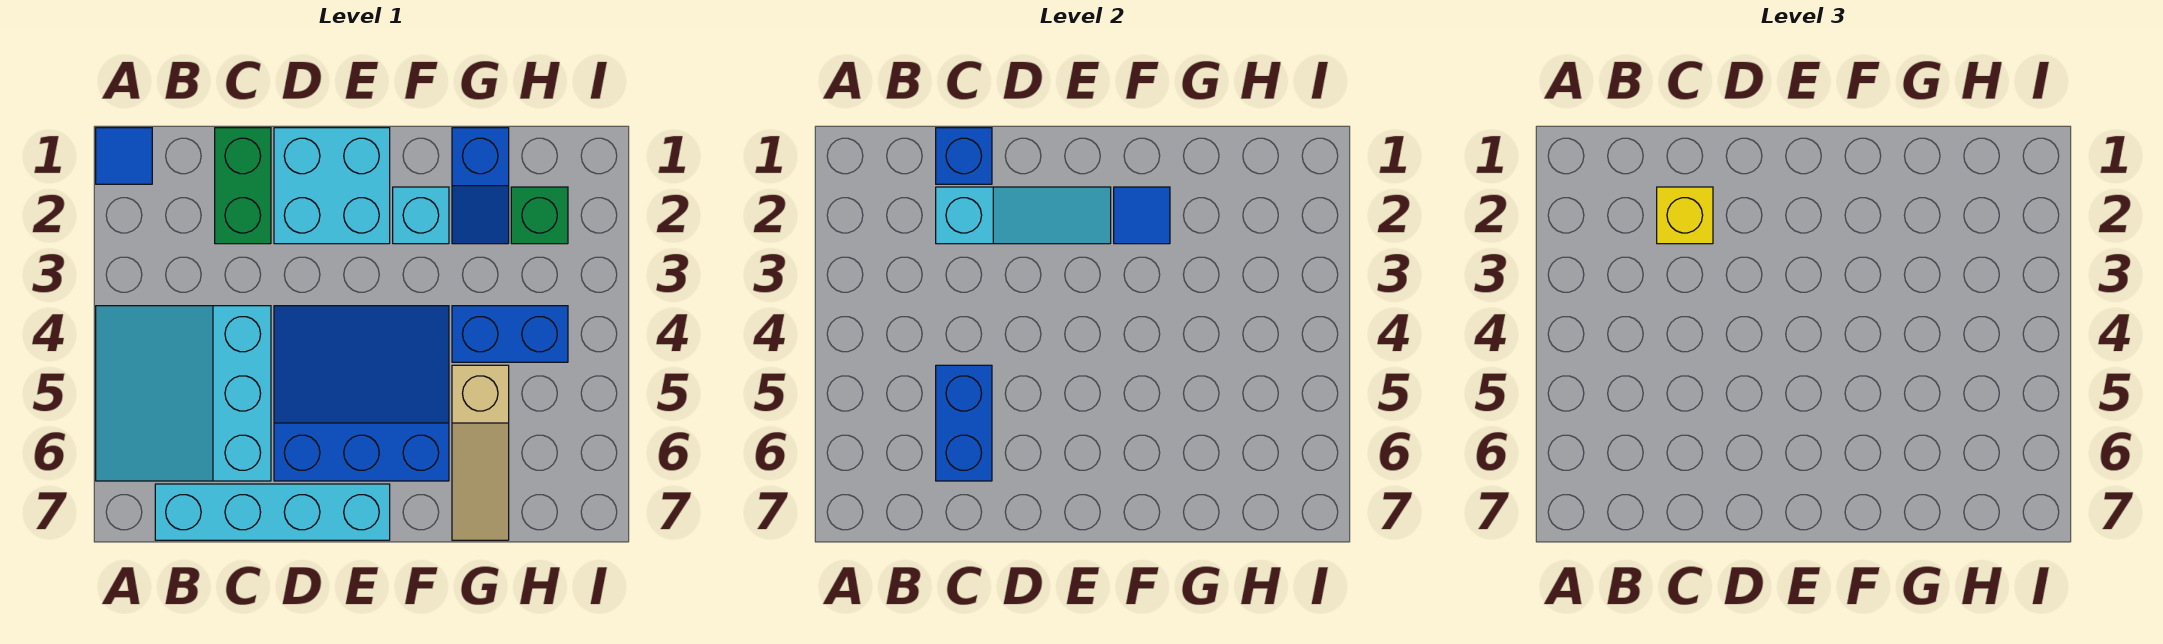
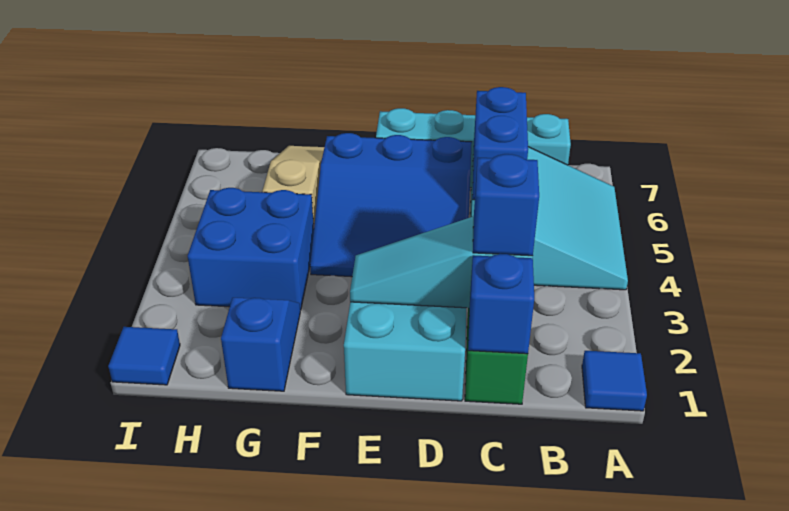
yellow brick C2 level 3 -> blue brick C2 level 3
cyan brick F2 level 1 -> none
blue tile F2 level 2 -> blue tile I1 level 1
blue brick G4:H4 level 1 -> blue brick G3:H4 level 1
green brick H2 level 1 -> none

